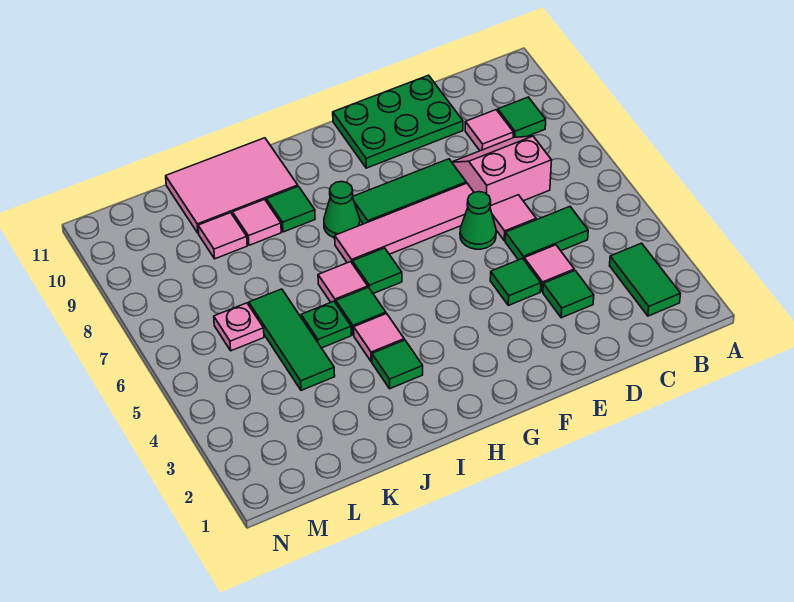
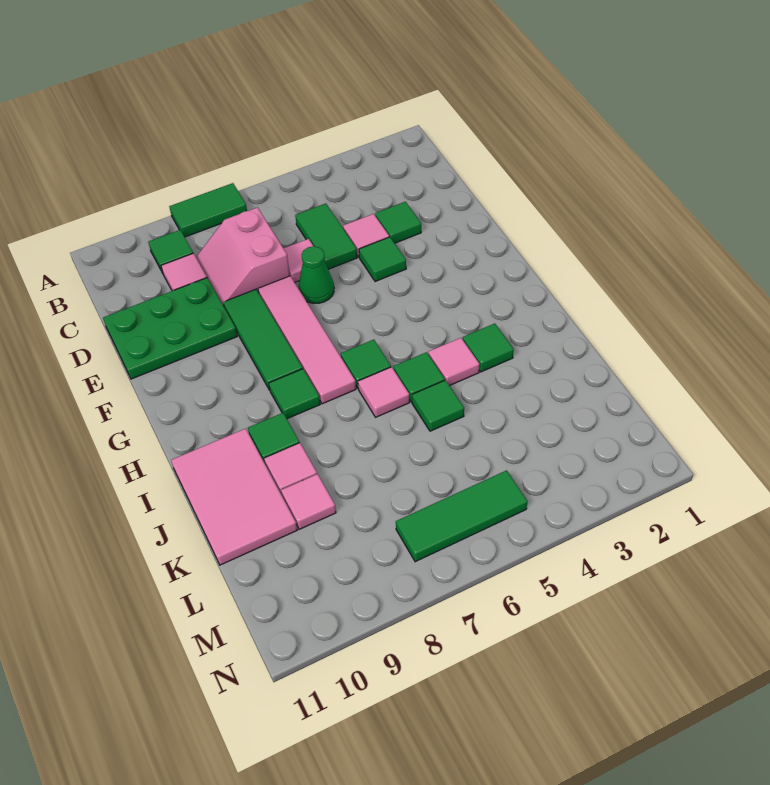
green tile B2:B3 level 1 -> green tile A7:A8 level 1
green plate D10:F11 level 1 -> green plate D9:E11 level 1
green cone H8 level 1 -> green tile H8 level 1
green plate J5 level 1 -> green tile J5 level 1
green tile K4:K6 level 1 -> green tile M5:M7 level 1
pink plate L6 level 1 -> none

